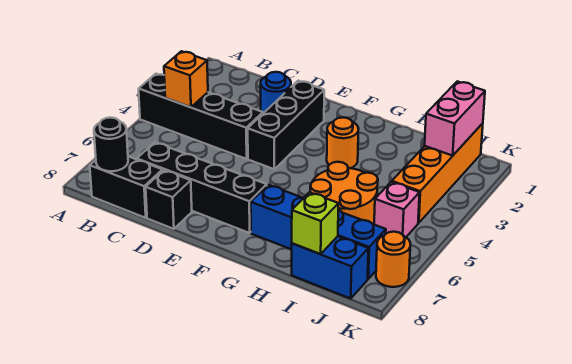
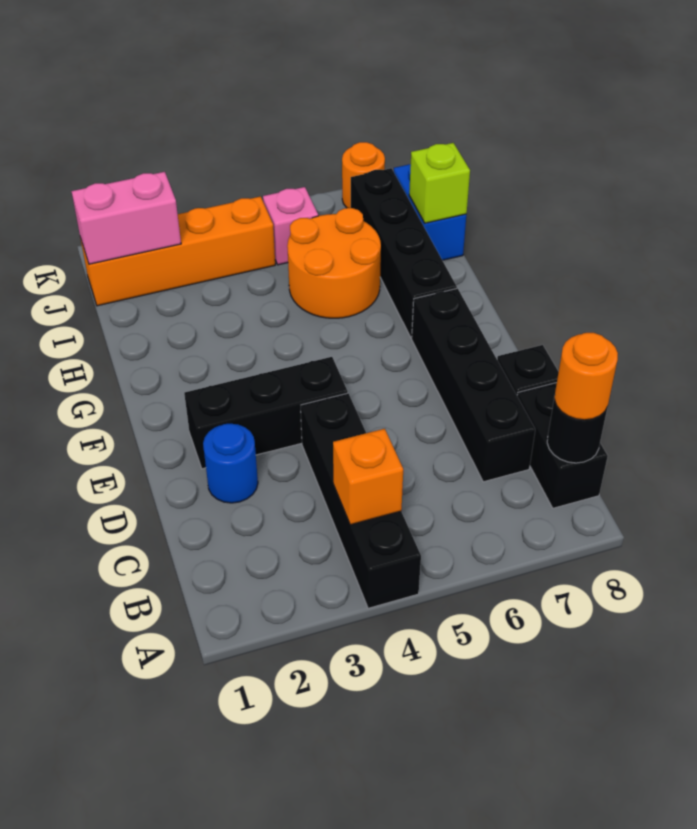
orange round brick G3 level 1 -> orange round brick B8 level 3
blue brick G7:J7 level 1 -> black brick G7:J7 level 1

